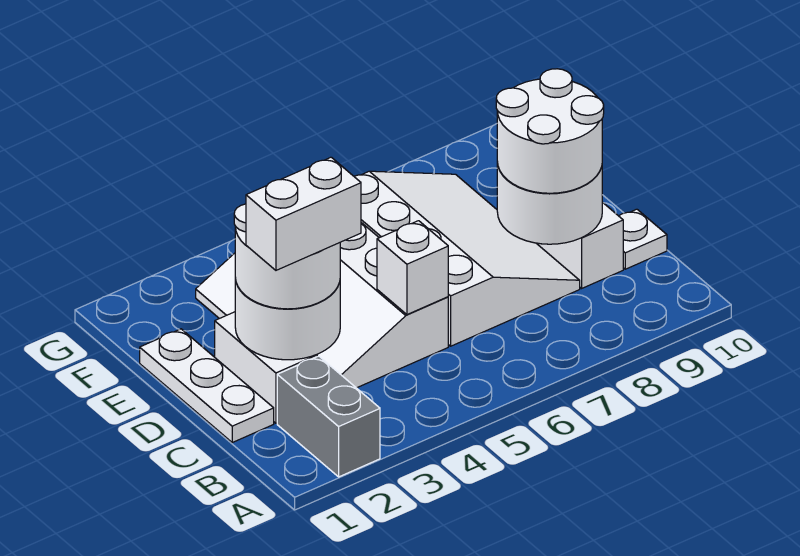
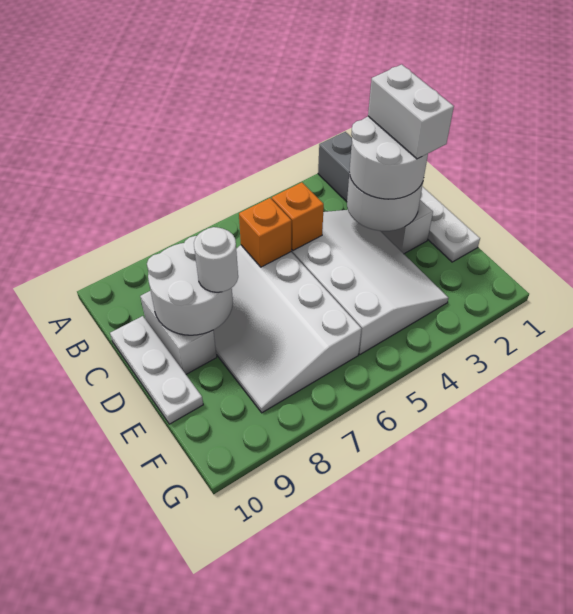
white brick C2:C3 level 4 -> white brick C2:D2 level 4
white brick C5 level 2 -> orange brick C5 level 2
none -> orange brick C6 level 2
white round brick C8:D9 level 3 -> white round brick D8 level 3
white plate C10 level 1 -> white plate C10:E10 level 1

